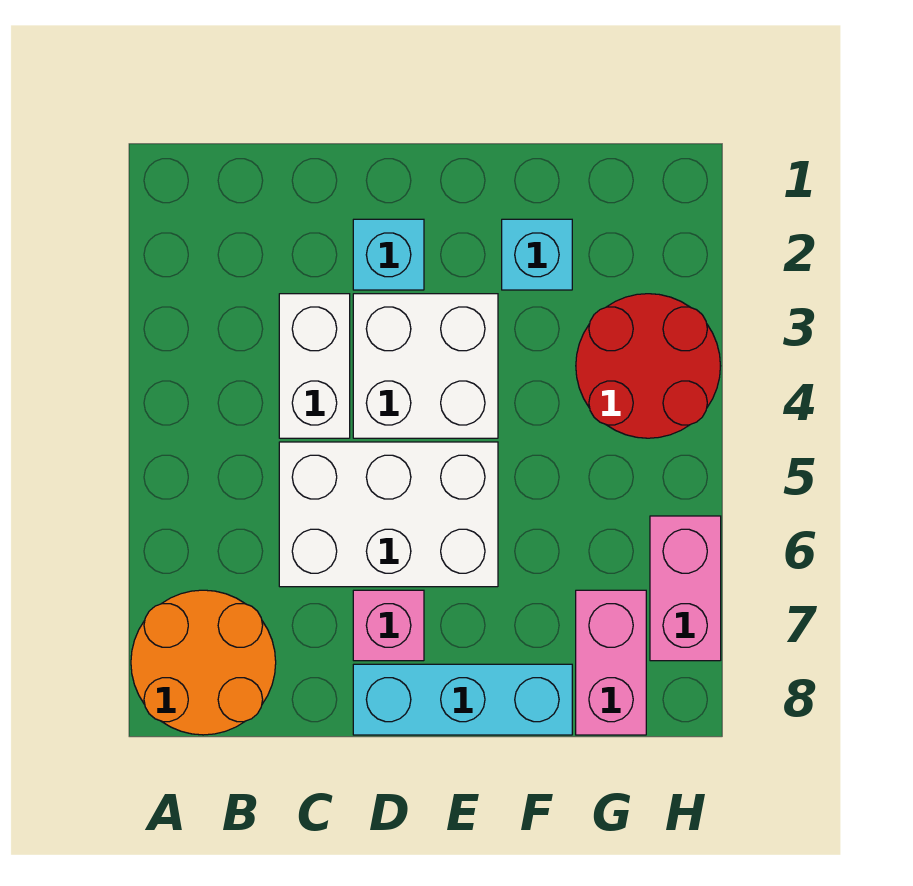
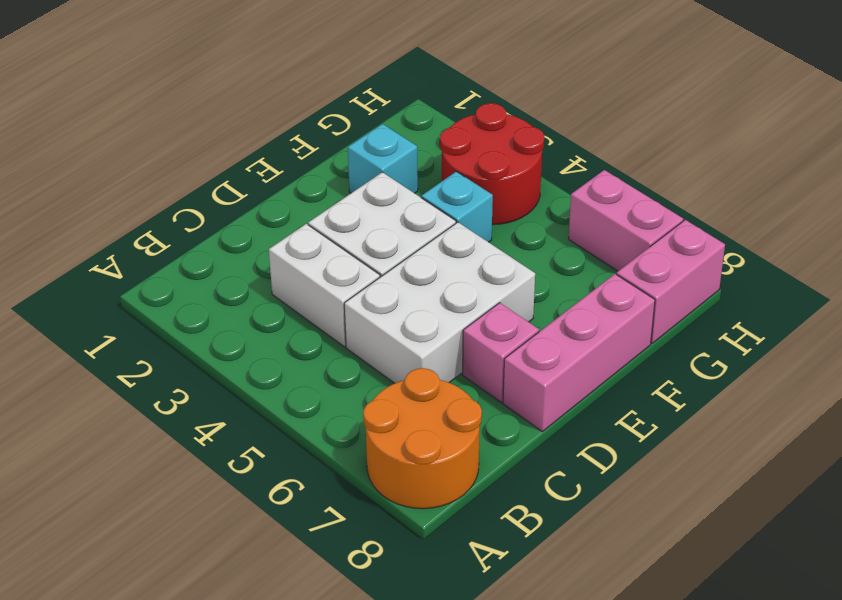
cyan brick D2 level 1 -> cyan brick F4 level 1
cyan brick D8:F8 level 1 -> pink brick D8:F8 level 1
pink brick G7:G8 level 1 -> pink brick G8:H8 level 1

